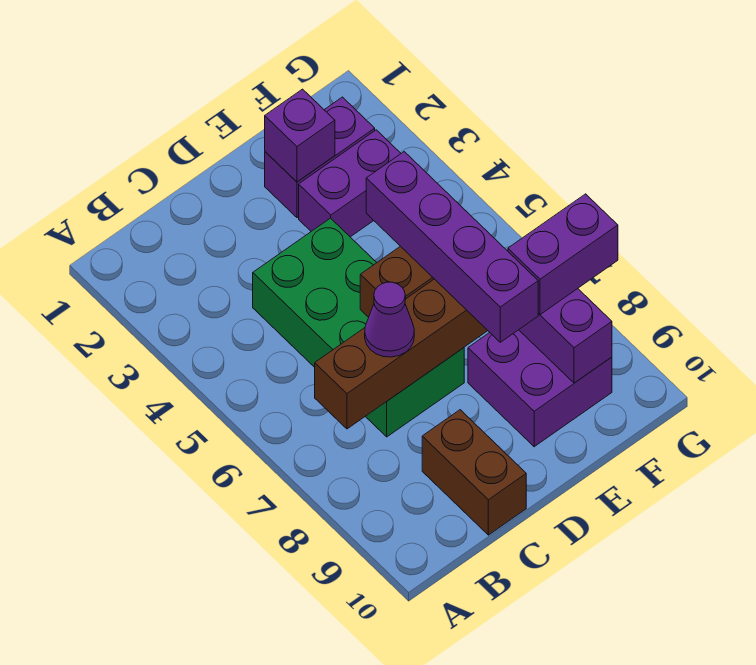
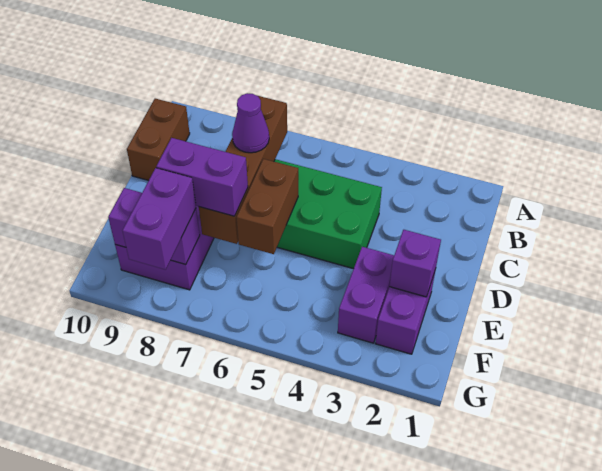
brown brick C9:C10 level 1 -> brown brick B10:C10 level 1
purple brick E5:E8 level 3 -> purple brick E7:E8 level 3

